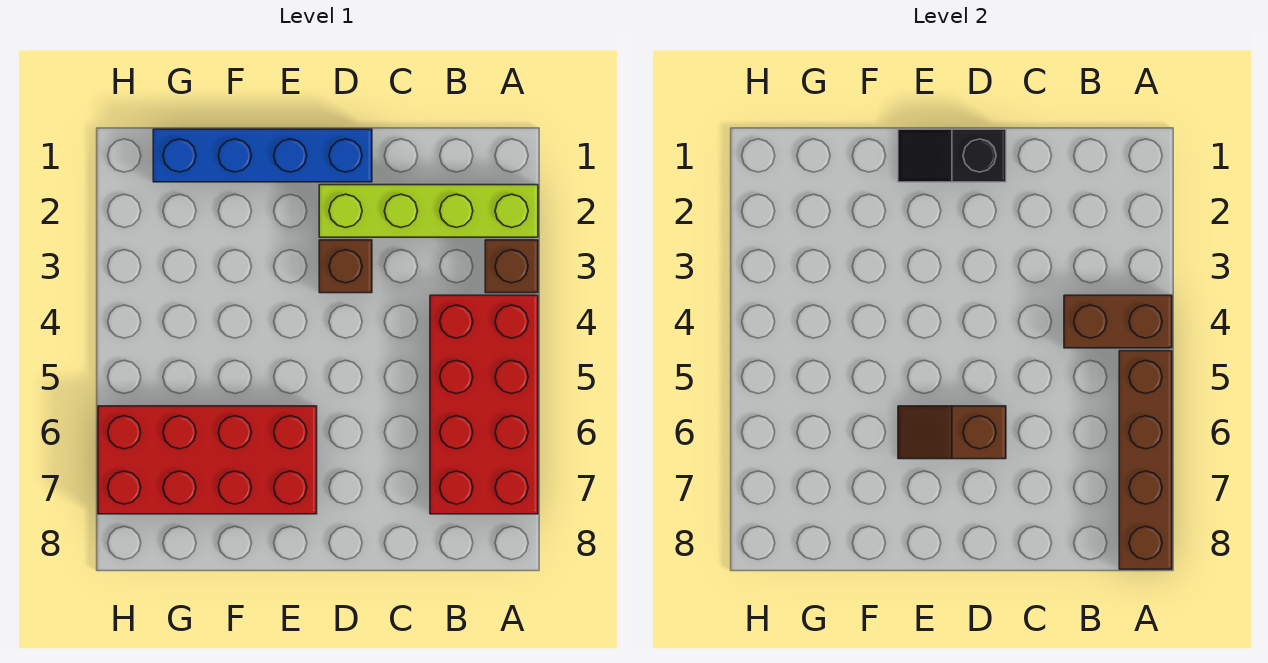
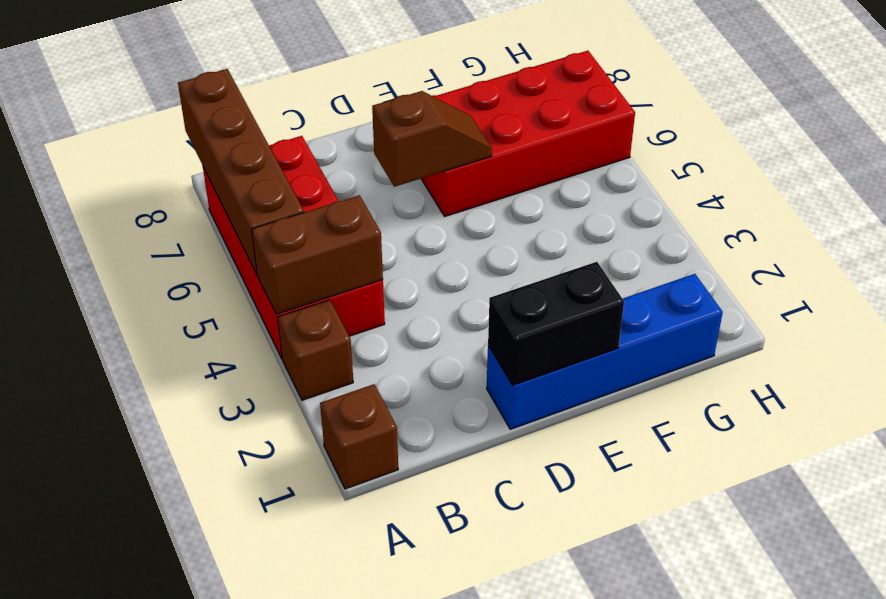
lime brick A2:D2 level 1 -> none
black slope D1:E1 level 2 top D -> black brick D1:E1 level 2
brown brick D3 level 1 -> brown brick A1 level 1

